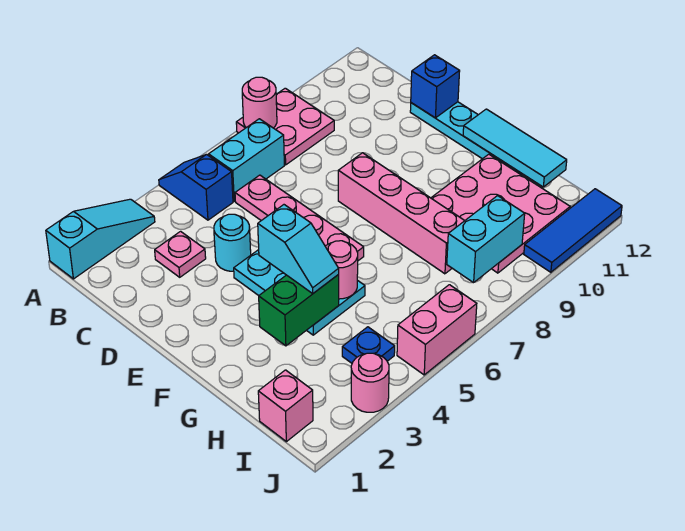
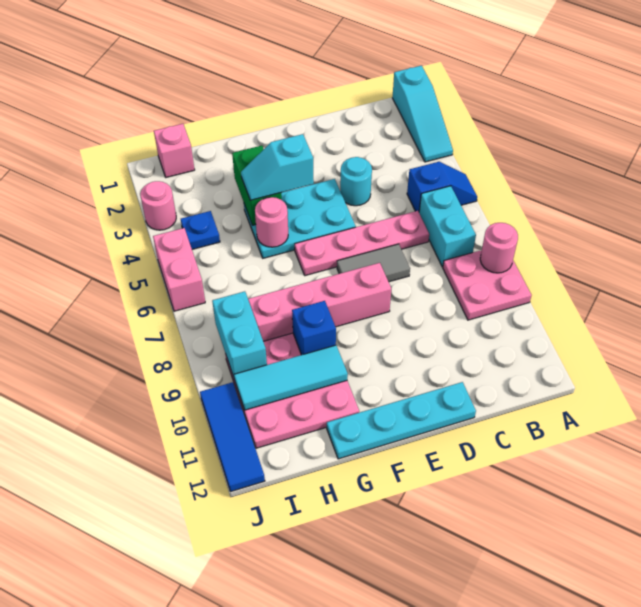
pink plate C3 level 1 -> none
none -> grey tile D7:E7 level 1
blue brick D12 level 2 -> blue brick G9 level 2
cyan tile F12:H12 level 2 -> cyan tile G10:I10 level 2

